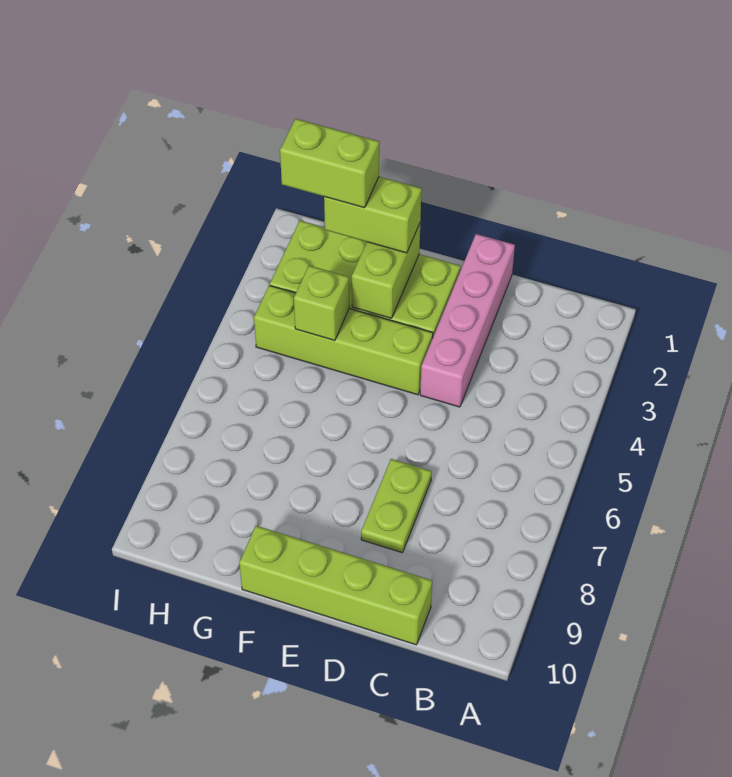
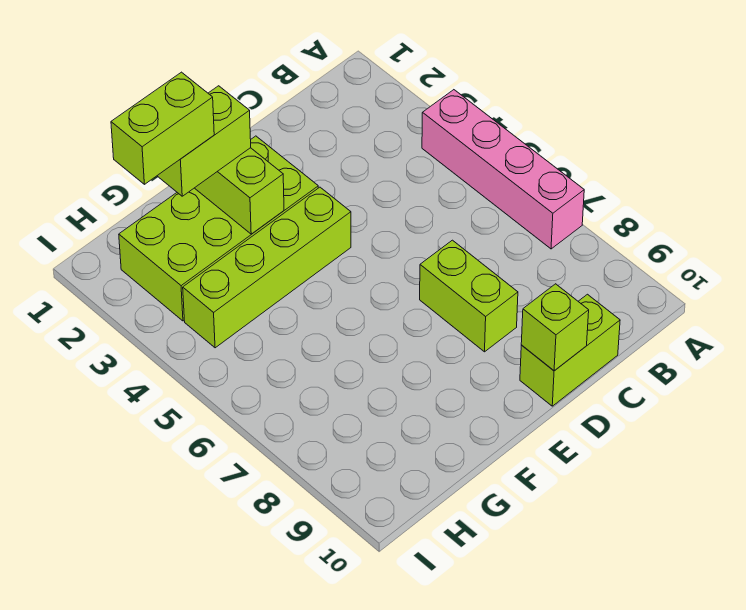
lime brick C10:F10 level 1 -> lime brick C10:D10 level 1
pink brick D1:D4 level 1 -> pink brick A4:A7 level 1
lime plate D7:D8 level 1 -> lime brick D7:D8 level 1
lime brick G4 level 2 -> lime brick D10 level 2

